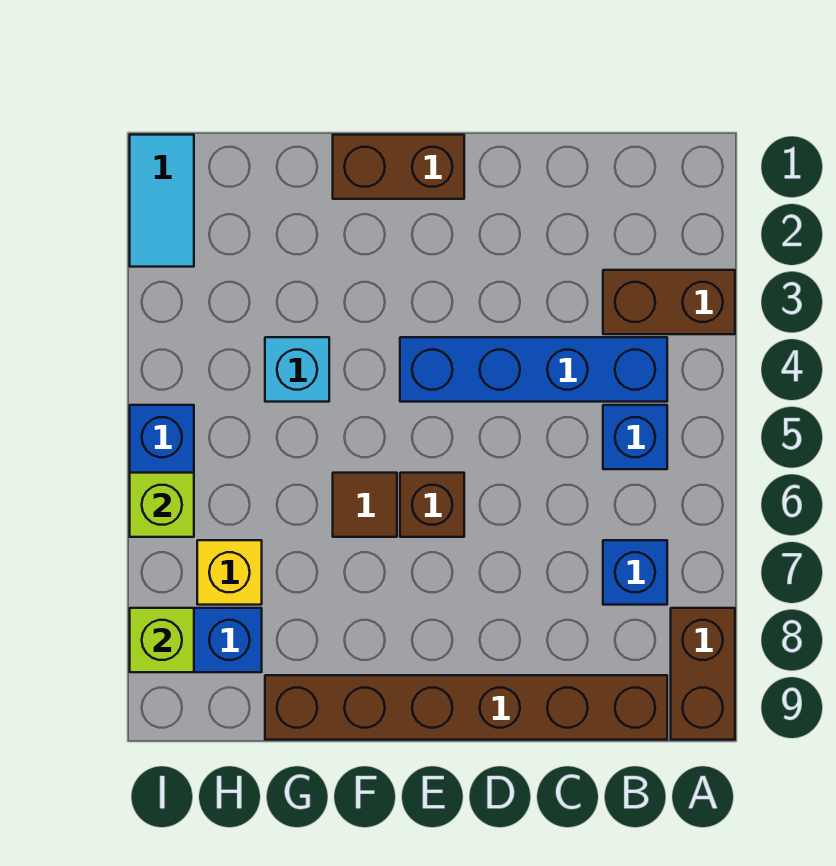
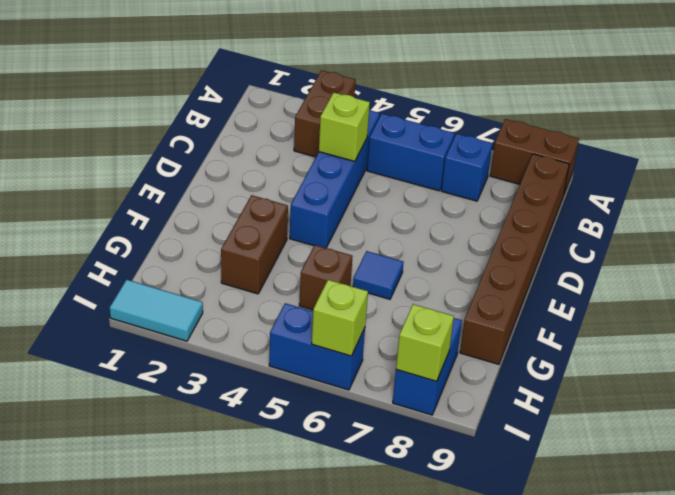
blue brick B5 level 1 -> blue brick B5:B6 level 1
none -> lime brick C4 level 2
brown brick E1:F1 level 1 -> brown brick F3:G3 level 1
brown brick E6 level 1 -> brown brick G5 level 1
brown tile F6 level 1 -> blue tile F6 level 1
cyan brick G4 level 1 -> none
yellow brick H7 level 1 -> none

